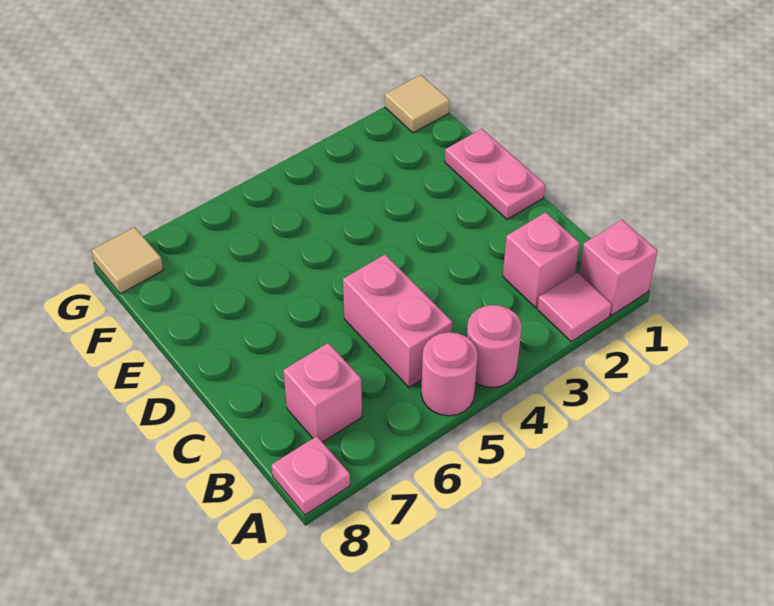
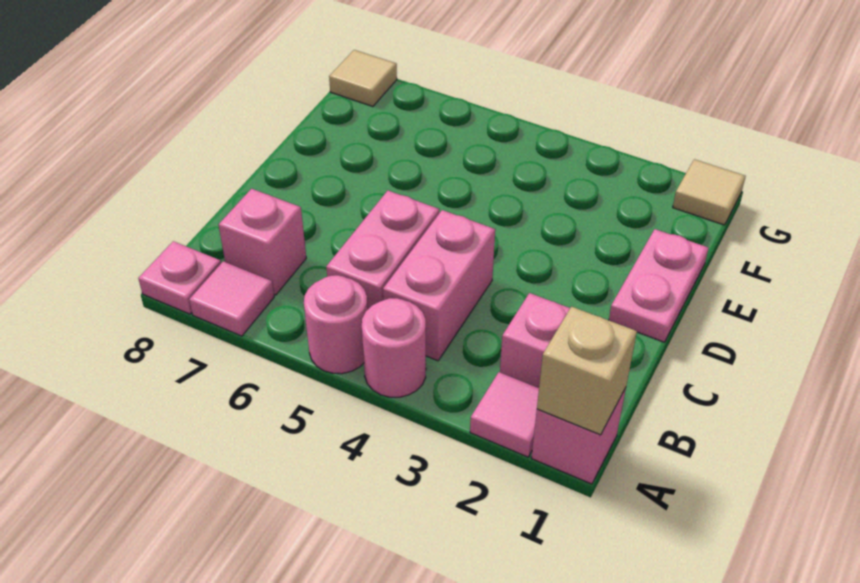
none -> tan brick A1 level 2
none -> pink tile A7 level 1
none -> pink brick B4:C4 level 1

